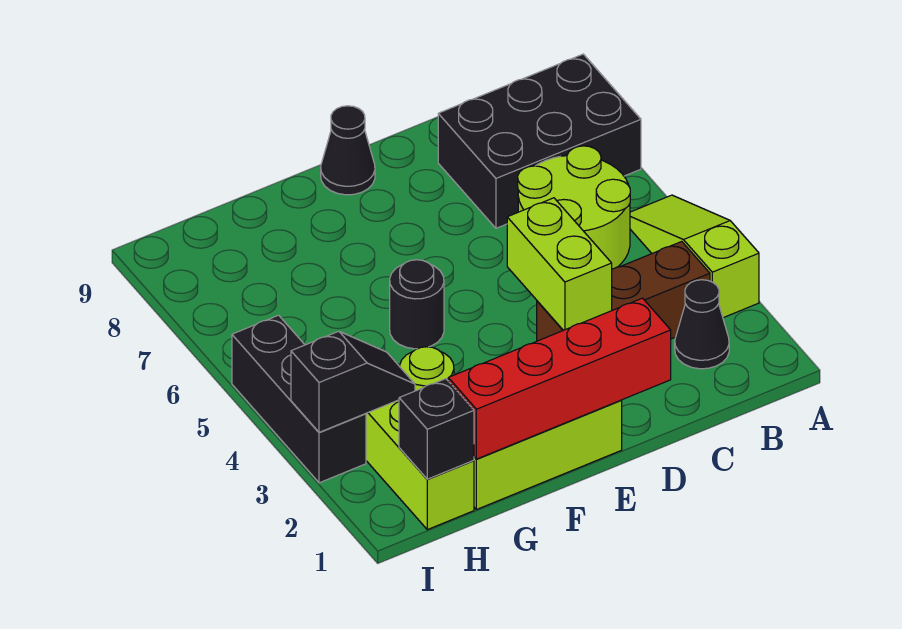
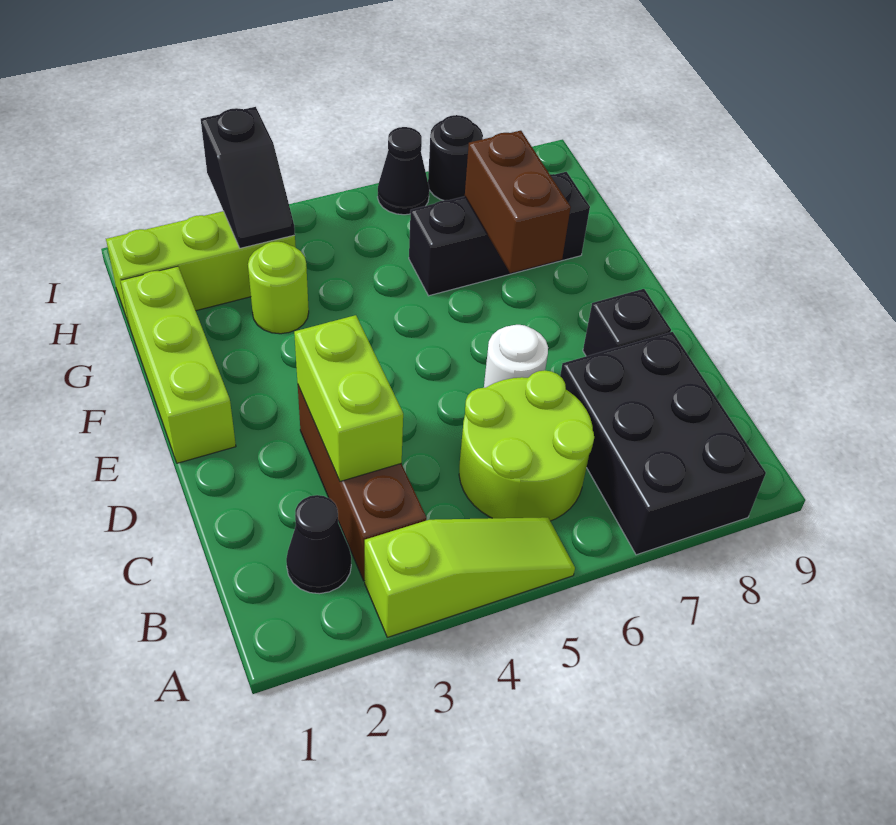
red brick D1:G1 level 2 -> none
lime brick D3:D4 level 2 -> lime brick C3:D3 level 2
none -> white round brick D6 level 1
black cone E9 level 1 -> black cone I6 level 1
black round brick F5 level 1 -> black round brick I7 level 1
none -> brown brick F7:G7 level 2
black brick H1 level 2 -> black brick D8 level 1
black brick I3:I5 level 1 -> black brick G6:G8 level 1

